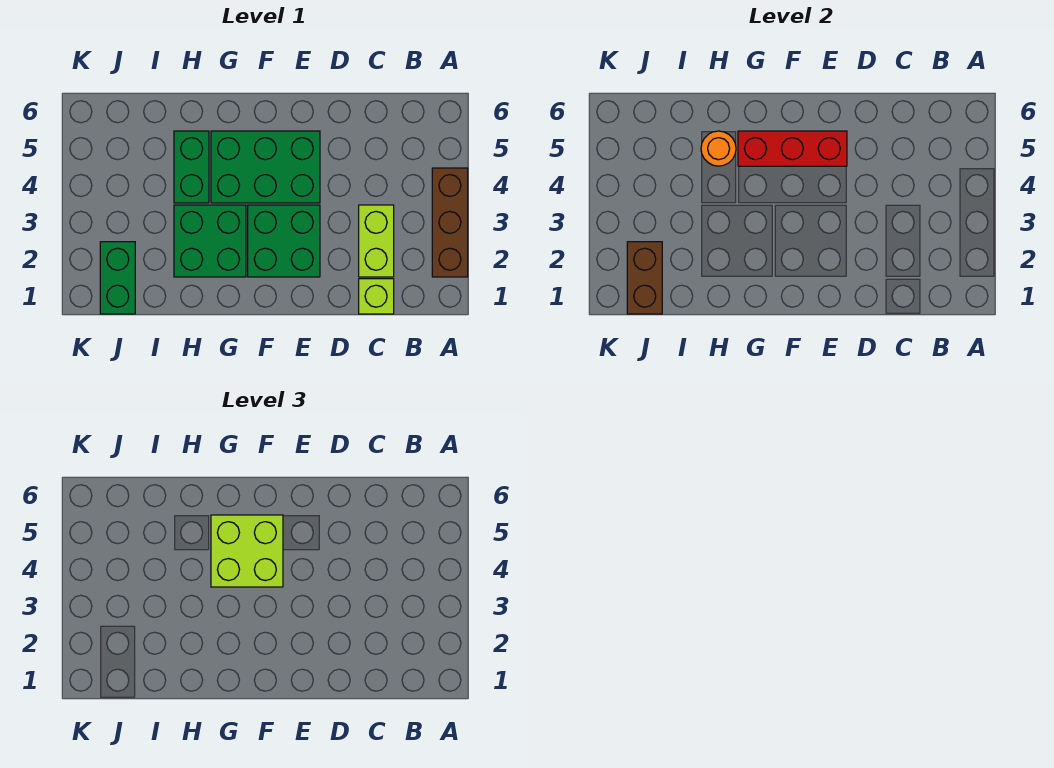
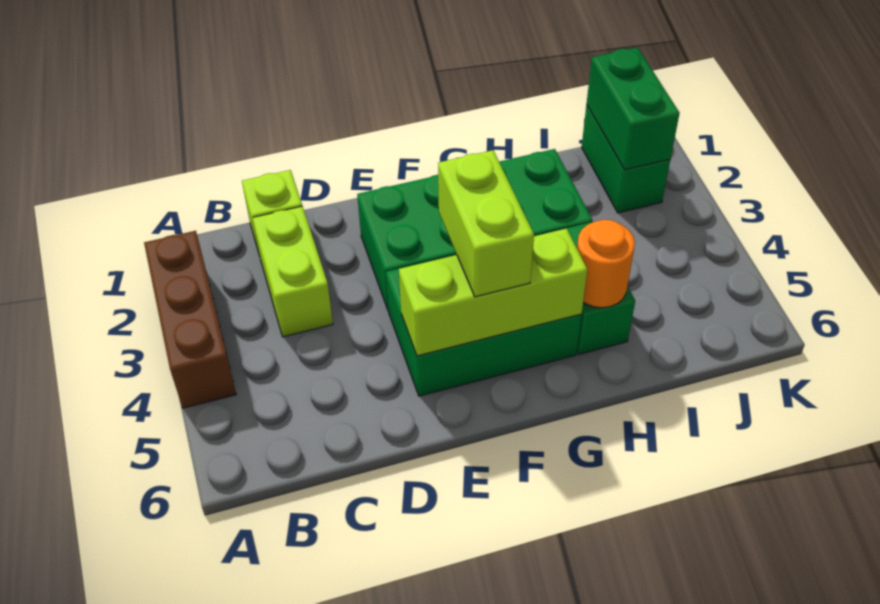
red brick E5:G5 level 2 -> lime brick E5:G5 level 2
lime brick F4:G5 level 3 -> lime brick F4:F5 level 3
brown brick J1:J2 level 2 -> green brick J1:J2 level 2

